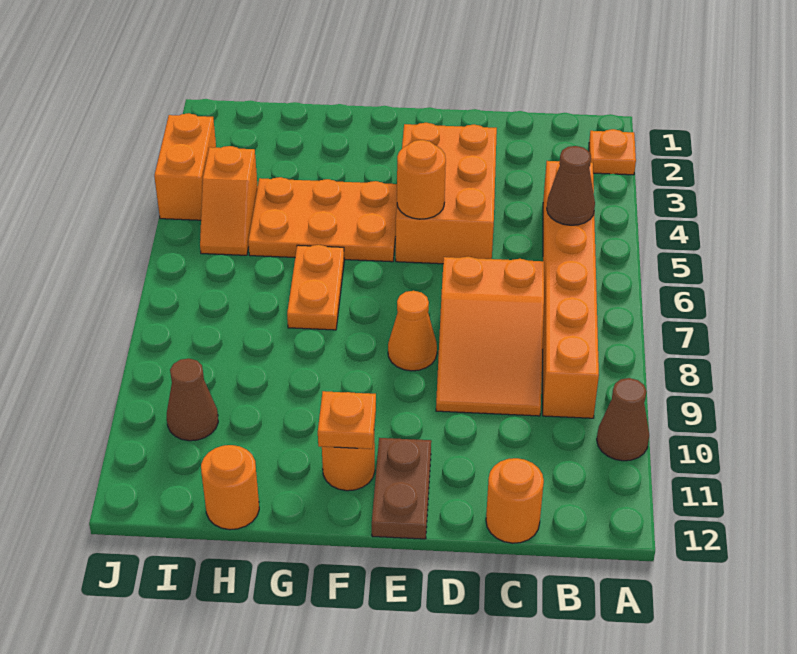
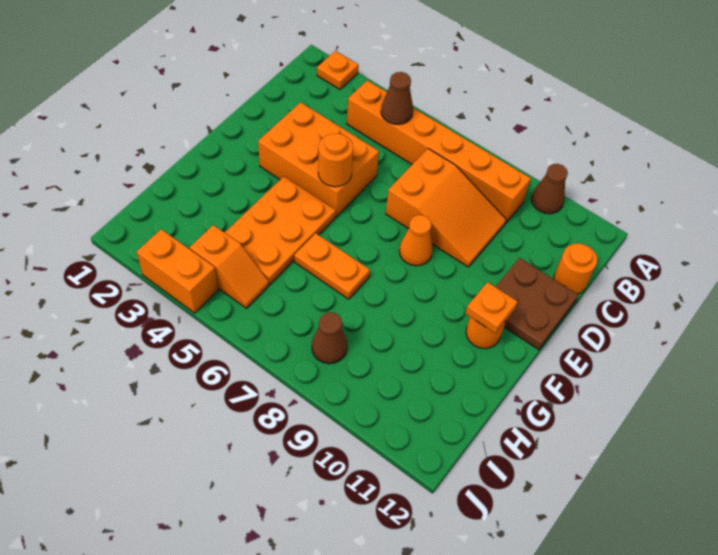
brown plate E11:E12 level 1 -> brown plate D11:E12 level 1
orange round brick H12 level 1 -> none
brown cone I10 level 1 -> brown cone I8 level 1

